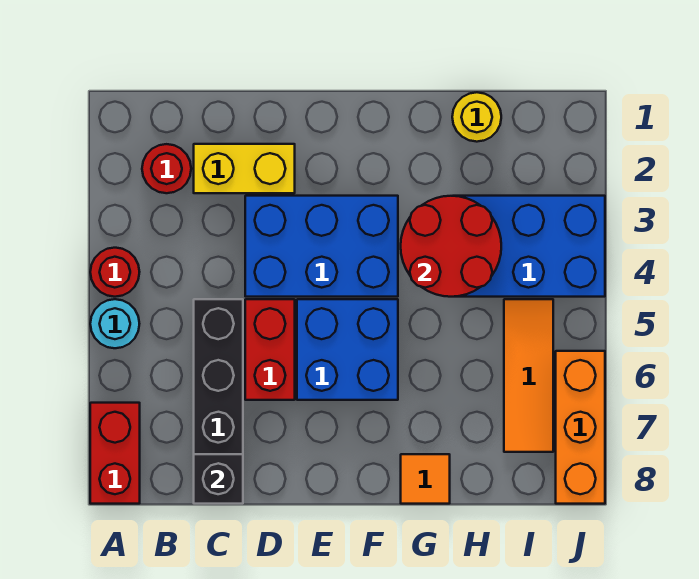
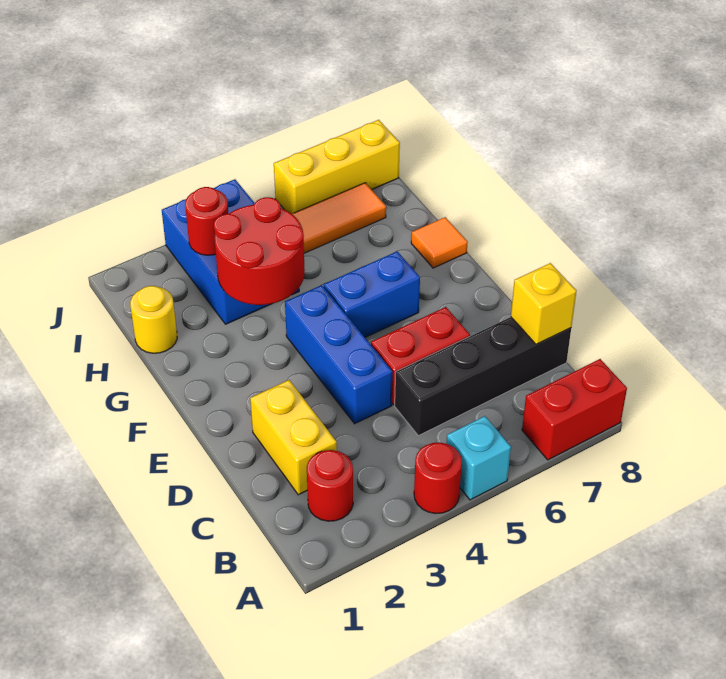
cyan round brick A5 level 1 -> cyan brick A5 level 1
black brick C8 level 2 -> yellow brick C8 level 2
blue brick D3:F4 level 1 -> blue brick D4:F4 level 1
blue brick E5:F6 level 1 -> blue brick F5:F6 level 1
none -> red round brick I3 level 2
orange brick J6:J8 level 1 -> yellow brick J6:J8 level 1

